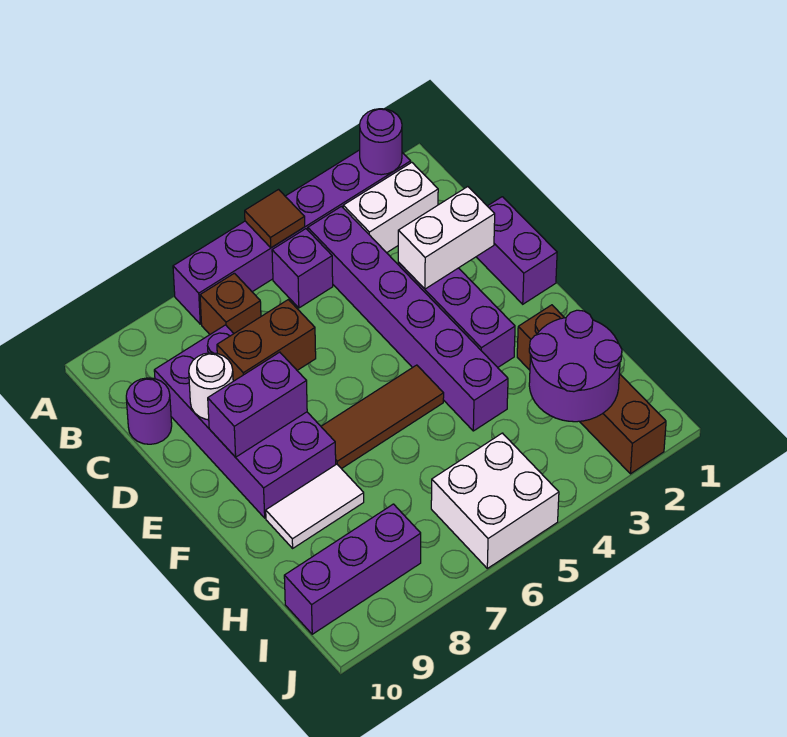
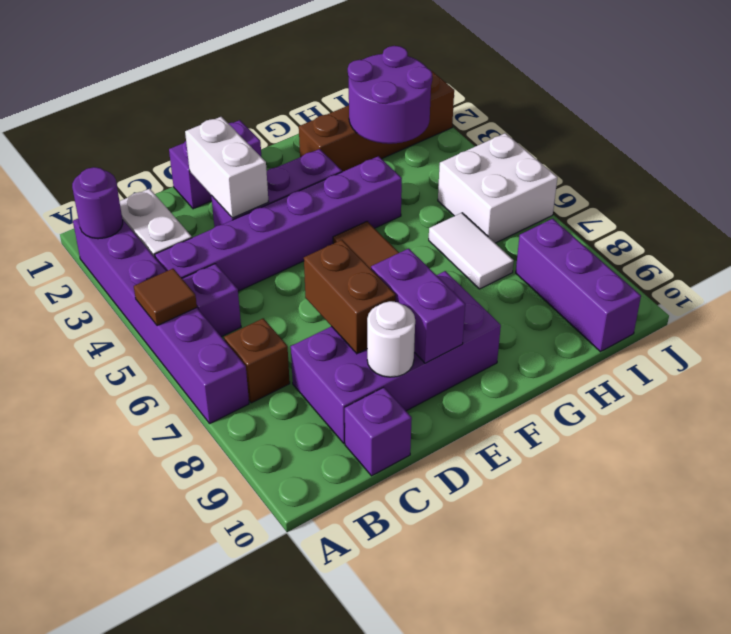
purple round brick C10 level 1 -> purple brick C10 level 1
white tile G8:G9 level 1 -> white tile H6:H7 level 1

